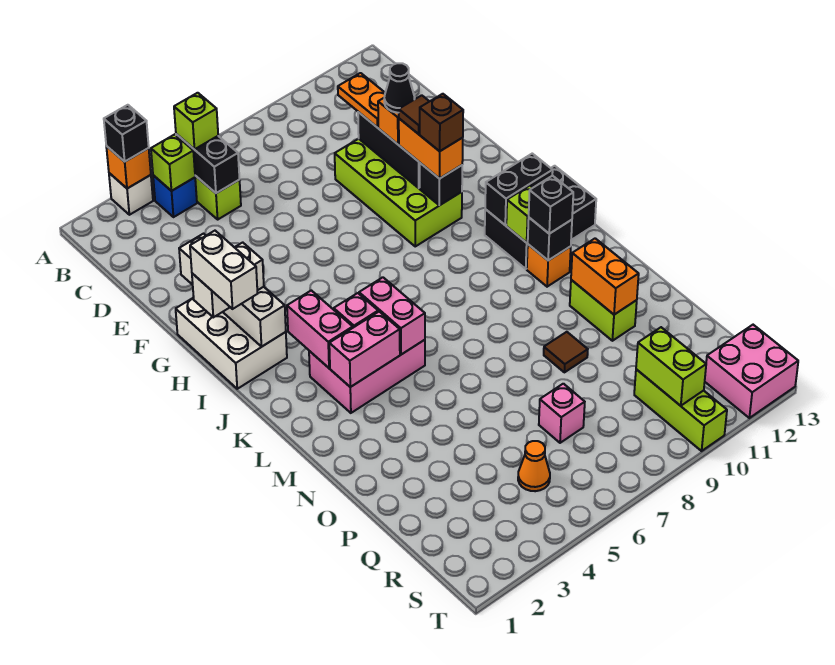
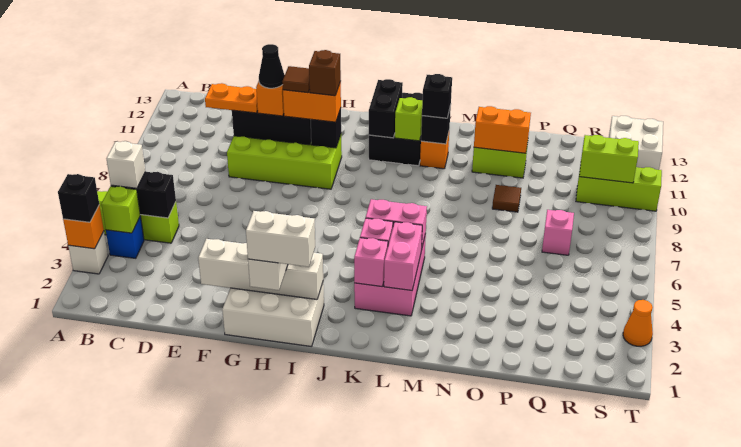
lime brick B5 level 3 -> white brick B5 level 3
pink brick J3:K3 level 2 -> pink brick K3 level 2
orange cone R5 level 1 -> orange cone T3 level 1
pink brick S12:T13 level 1 -> white brick S12:T13 level 1

